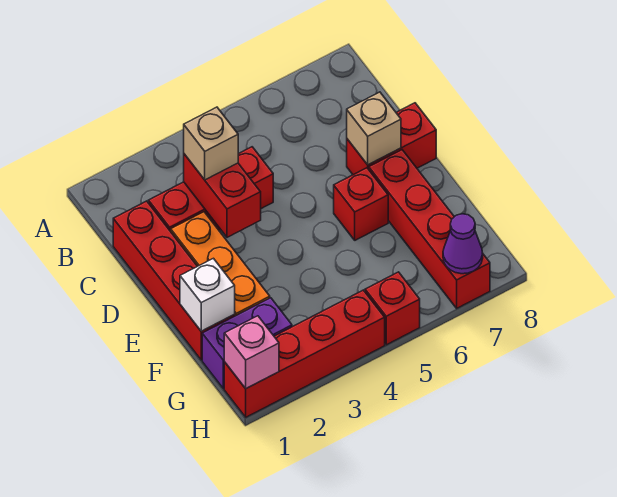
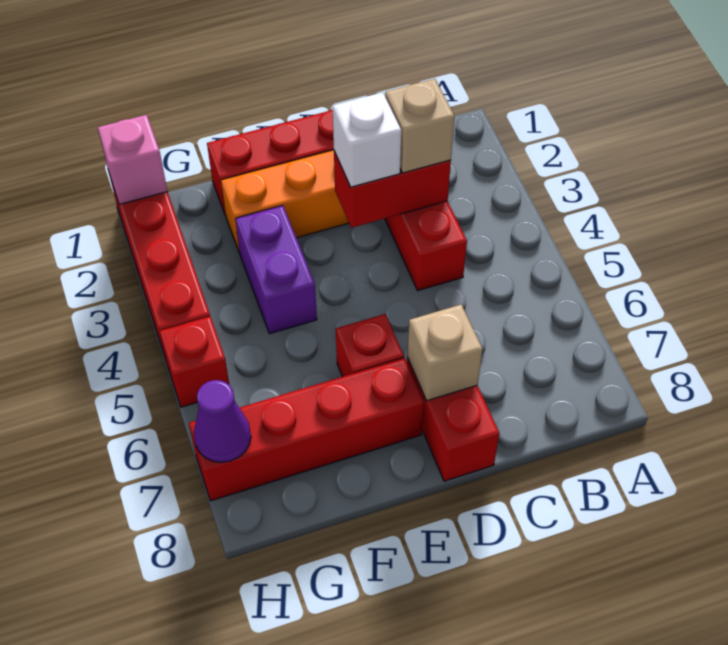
white brick F1 level 2 -> white brick D3 level 3
purple brick G1:G2 level 1 -> purple brick F3:F4 level 1

